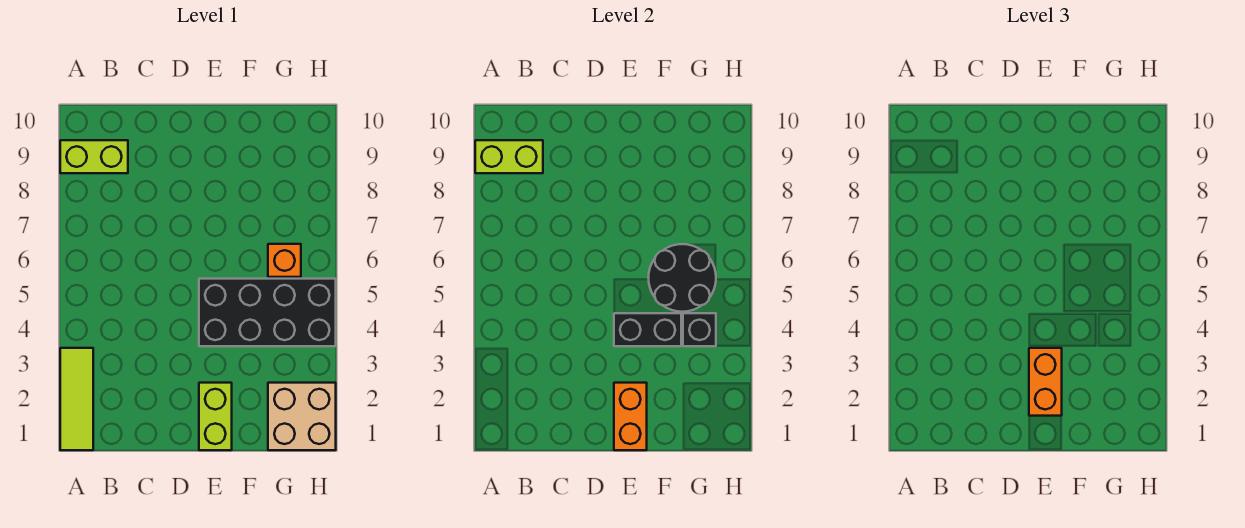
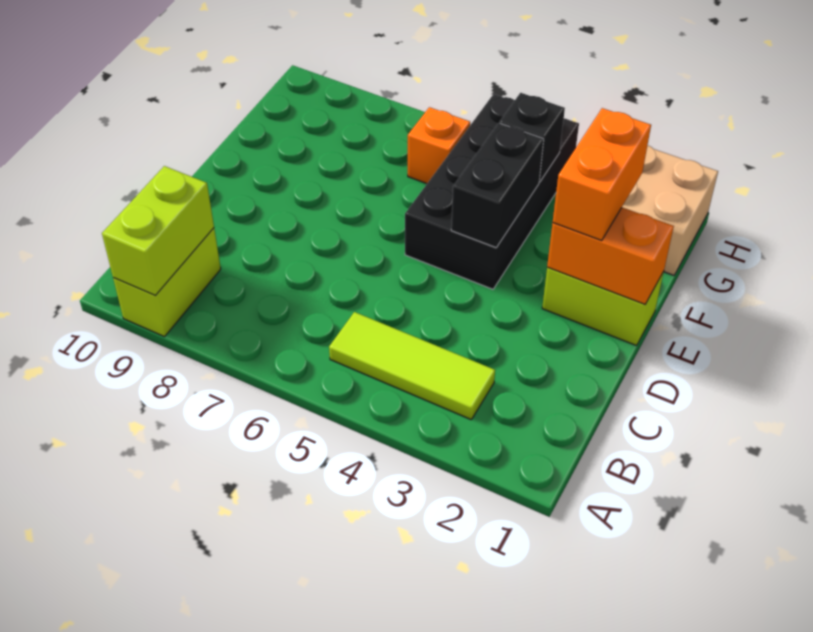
lime tile A1:A3 level 1 -> lime tile B3:B5 level 1
orange brick E2:E3 level 3 -> orange brick E2:F2 level 3
black round brick F5:G6 level 2 -> none

